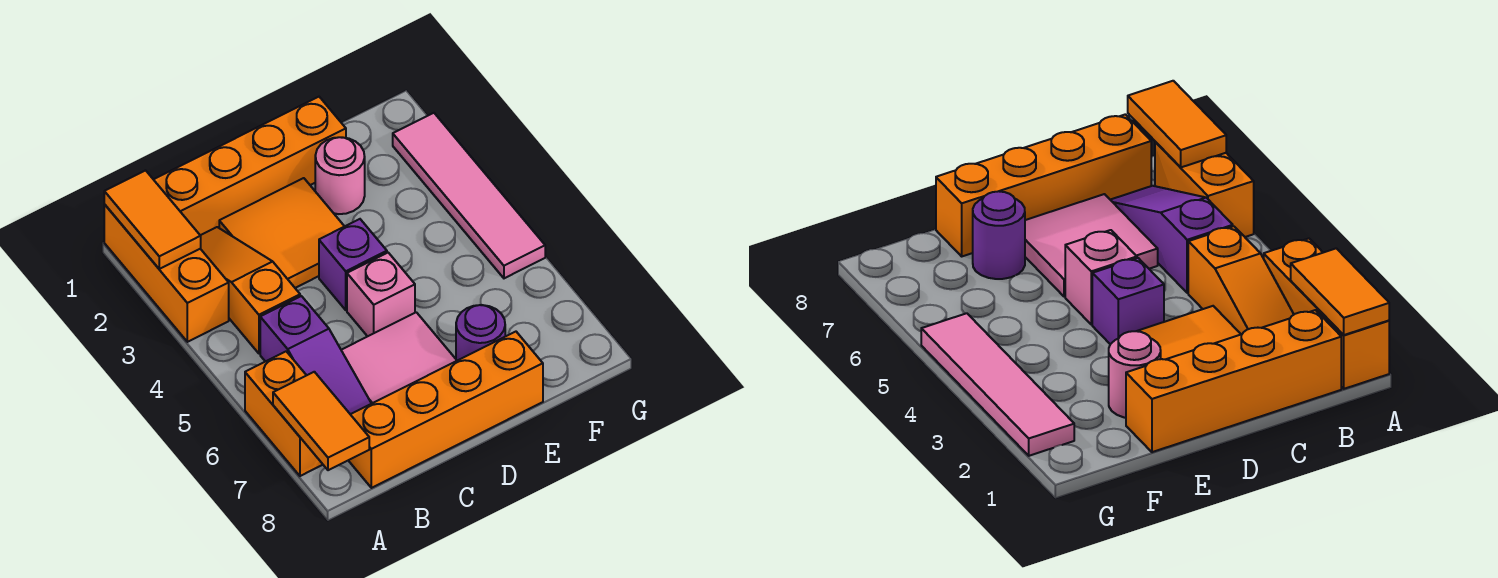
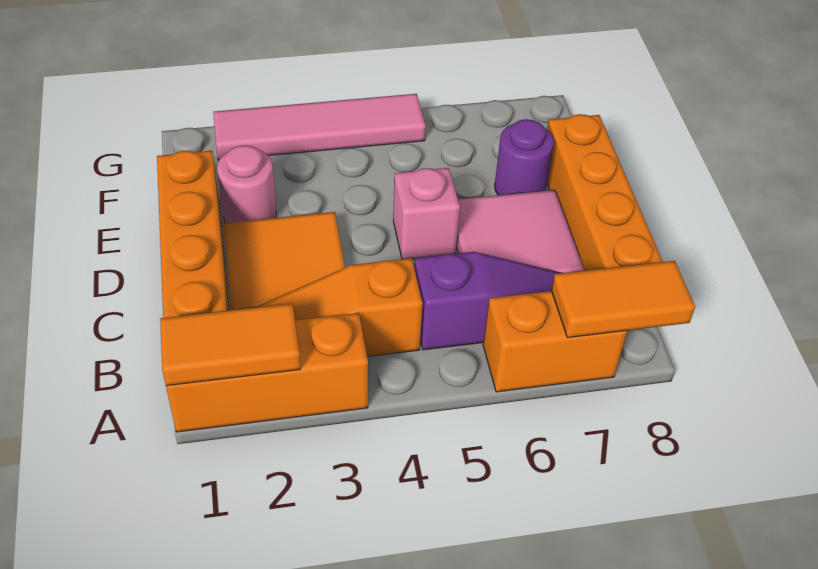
purple brick D4 level 1 -> none

